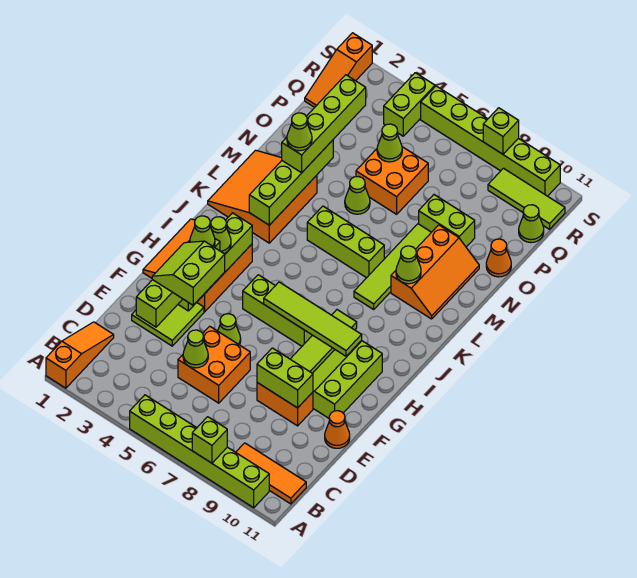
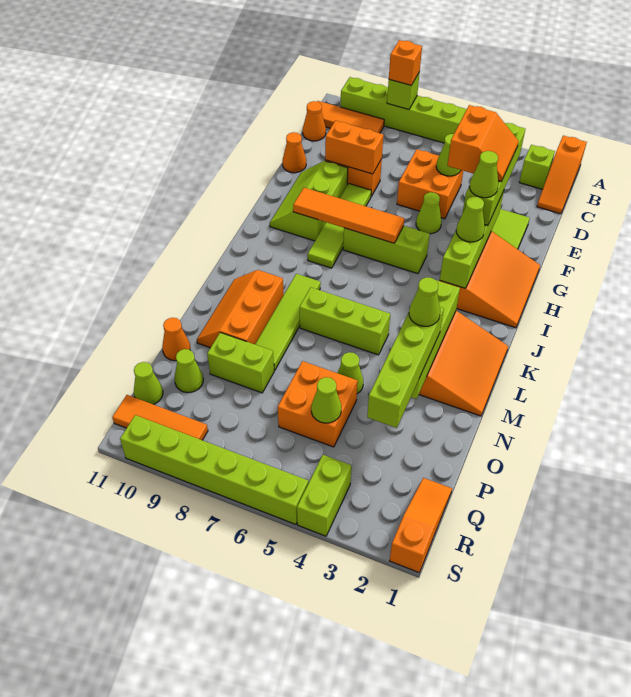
none -> orange brick A8 level 3
none -> orange cone C11 level 1
lime slope E3:F4 level 4 top 4 -> orange slope E3:F4 level 4 top 4
lime brick E8:E9 level 2 -> orange brick E8:E9 level 2
lime slope F9:H10 level 1 top 10 -> lime slope F9:H10 level 1 top 9
lime tile H6:H9 level 2 -> orange tile H6:H9 level 2
lime cone L9 level 2 -> lime cone P10 level 1
lime tile R9:R11 level 1 -> orange tile R9:R11 level 1
lime brick S8 level 2 -> lime brick B2 level 1

